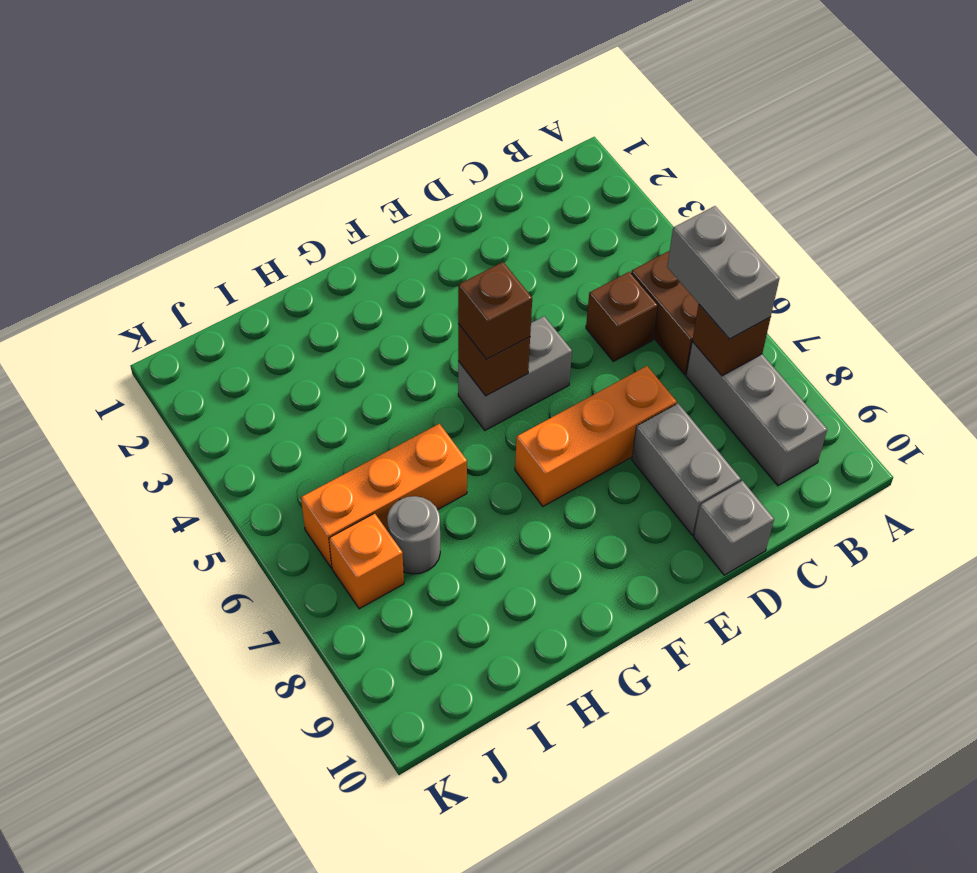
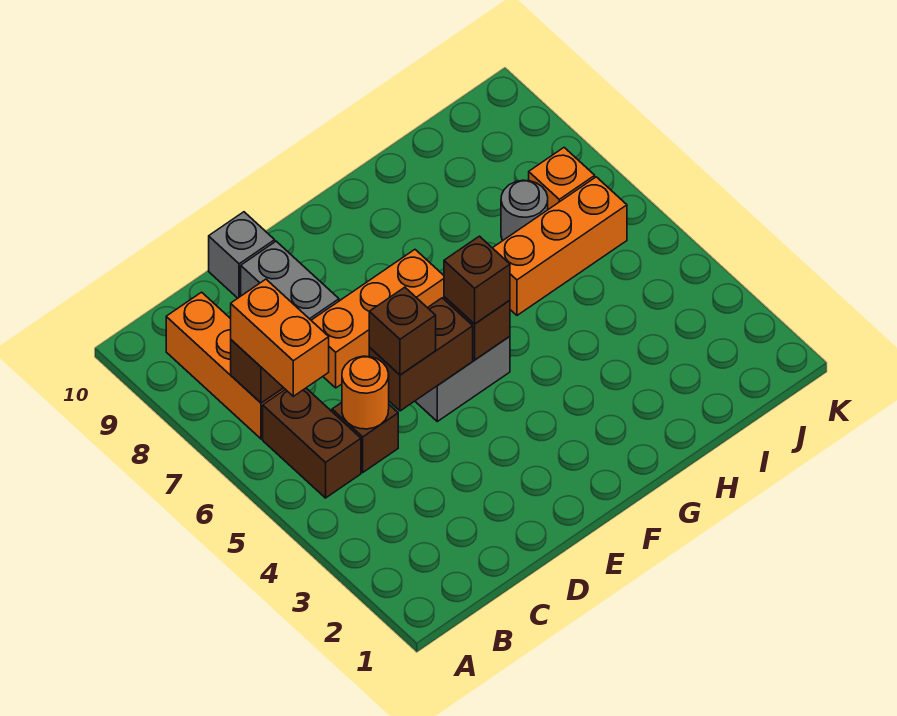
grey brick B6:B7 level 3 -> orange brick B6:B7 level 3
grey brick B7:B9 level 1 -> orange brick B7:B9 level 1
none -> orange round brick C5 level 2
none -> brown brick D5:E5 level 2
none -> brown brick D5 level 3

